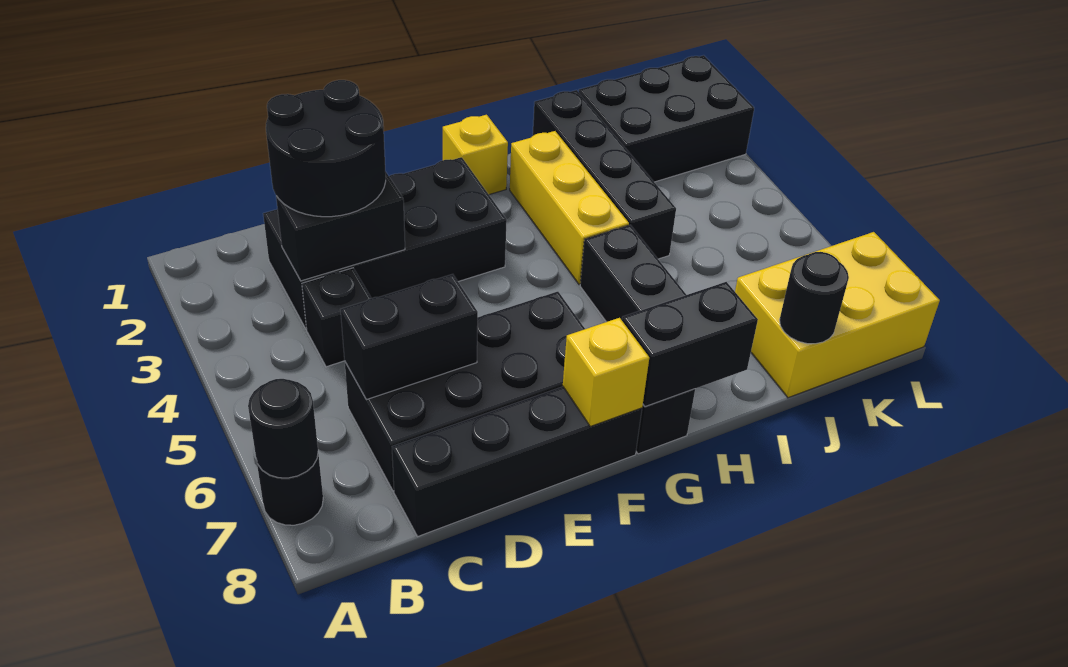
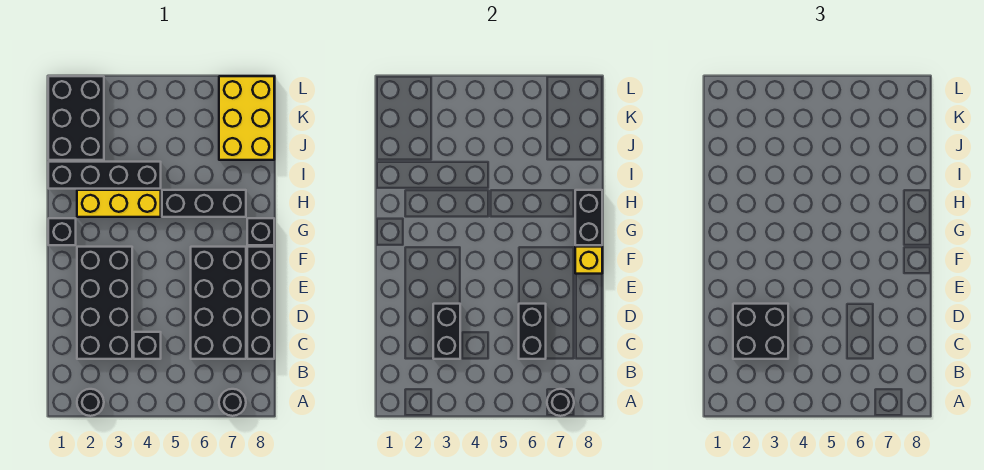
black round brick C2:D3 level 3 -> black brick C2:D3 level 3
yellow brick G1 level 1 -> black brick G1 level 1
black round brick J8 level 2 -> black round brick A2 level 1

